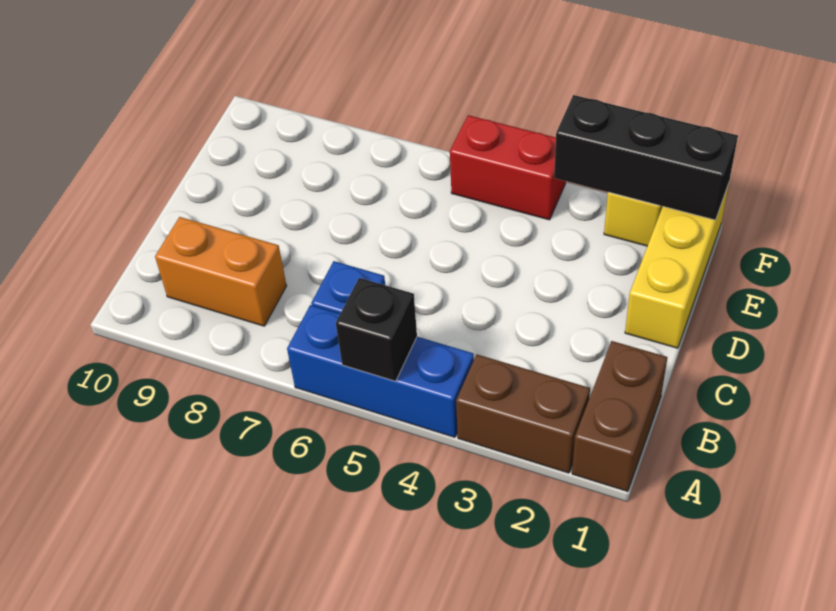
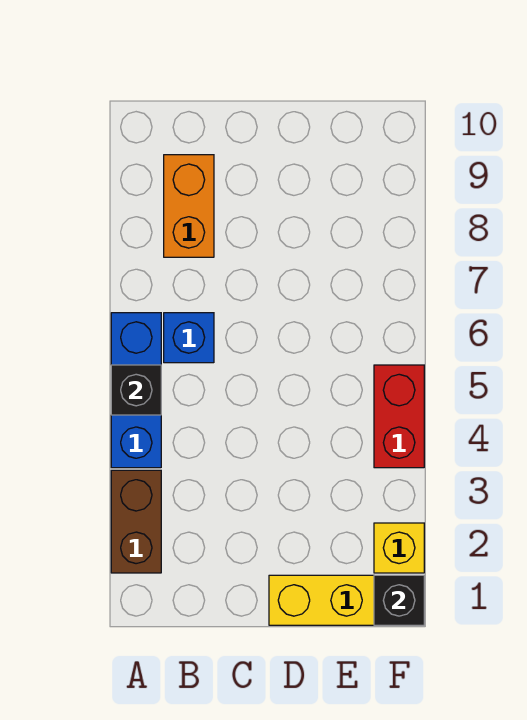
brown brick A1:B1 level 1 -> none
black brick F1:F3 level 2 -> black brick F1 level 2

